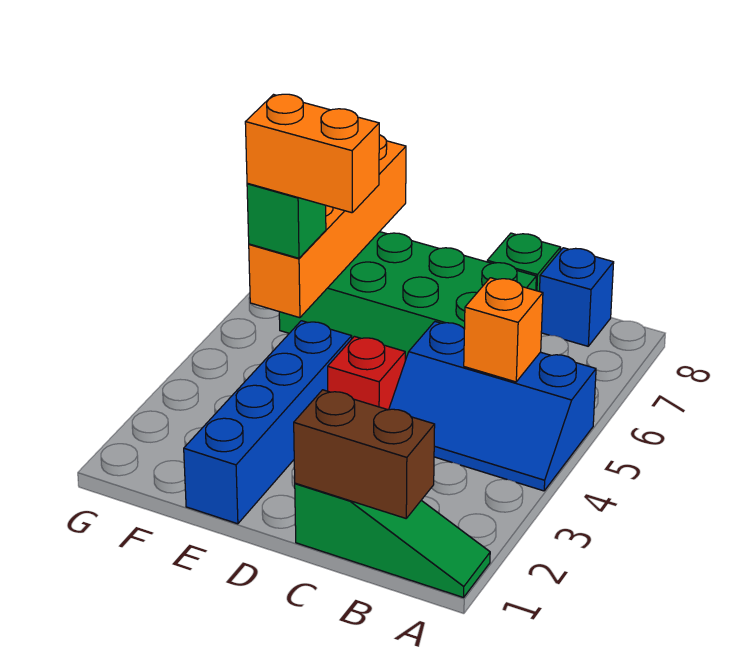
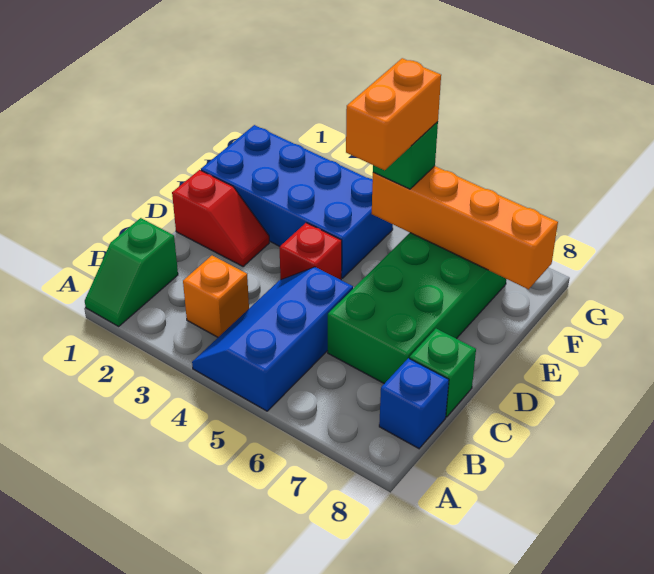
green slope A1:C1 level 1 top C -> green slope A1:B1 level 1 top B
brown brick B1:C1 level 2 -> none
orange brick B5 level 2 -> orange brick B3 level 1
none -> red slope D1:D2 level 1 top 1
blue brick E1:E4 level 1 -> blue brick E1:F4 level 1

